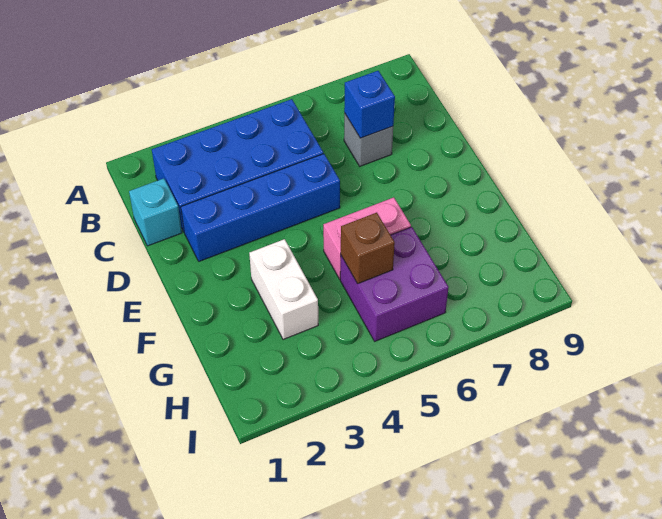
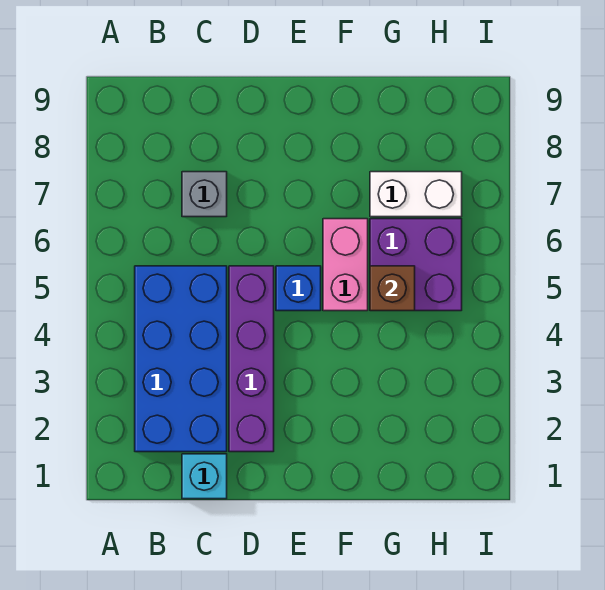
blue brick C7 level 2 -> blue brick E5 level 1
blue brick D2:D5 level 1 -> purple brick D2:D5 level 1
white brick F3:G3 level 1 -> white brick G7:H7 level 1

